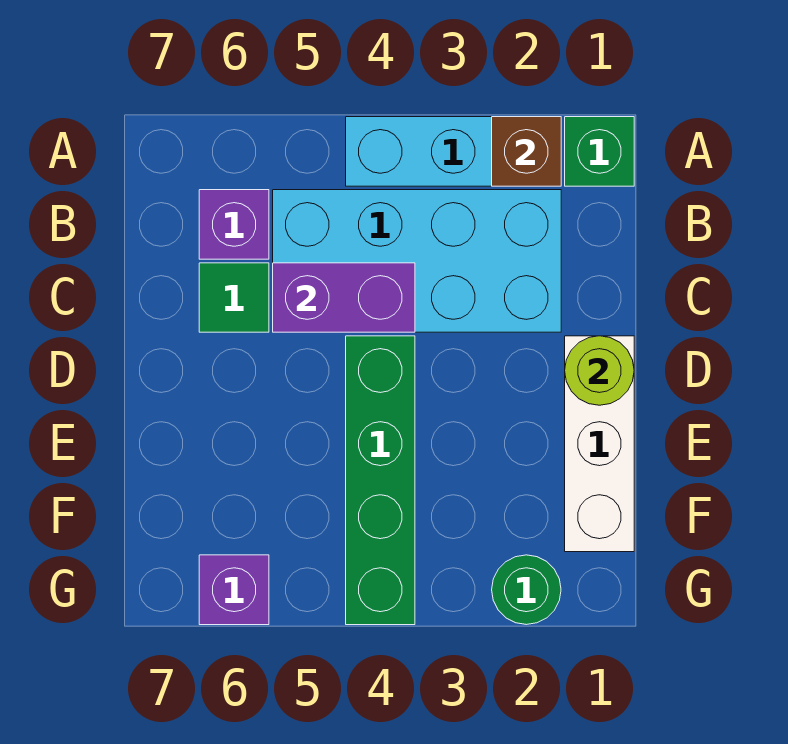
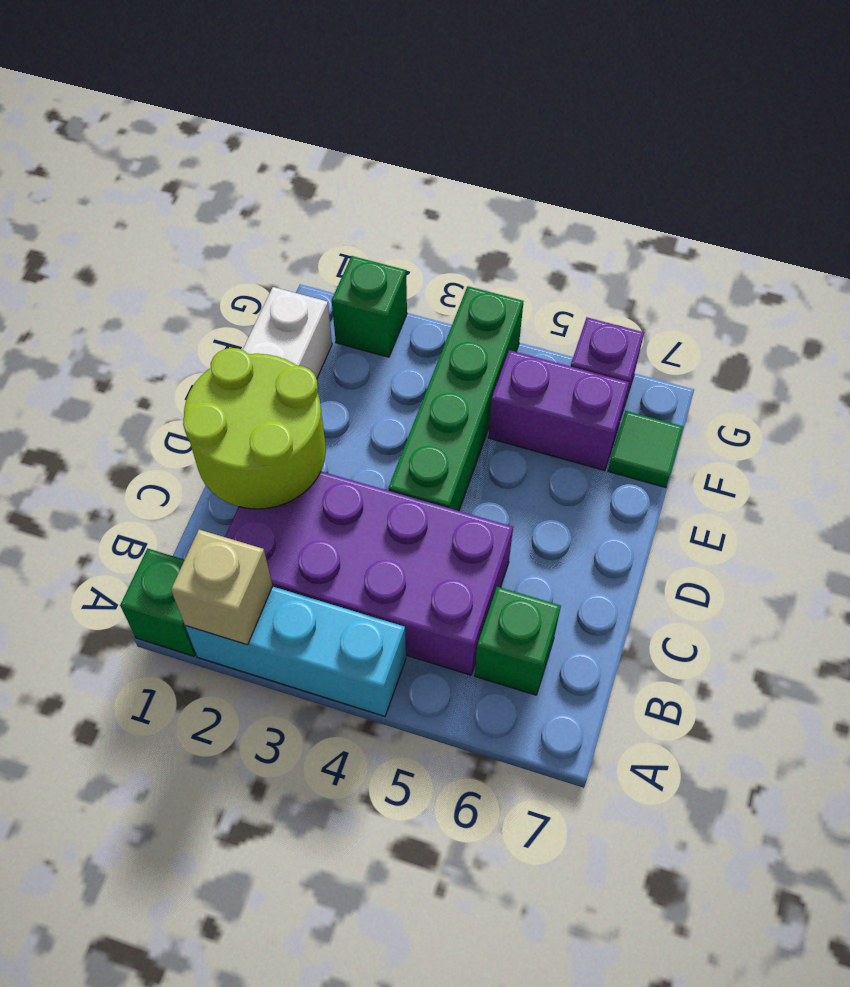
brown brick A2 level 2 -> tan brick A2 level 2
cyan brick B2:C5 level 1 -> purple brick B2:C5 level 1
purple brick B6 level 1 -> green brick B6 level 1
purple brick C4:C5 level 2 -> purple brick F5:F6 level 1
green tile C6 level 1 -> green tile F7 level 1
lime round brick D1 level 2 -> lime round brick C1:D2 level 2
green round brick G2 level 1 -> green brick G2 level 1

